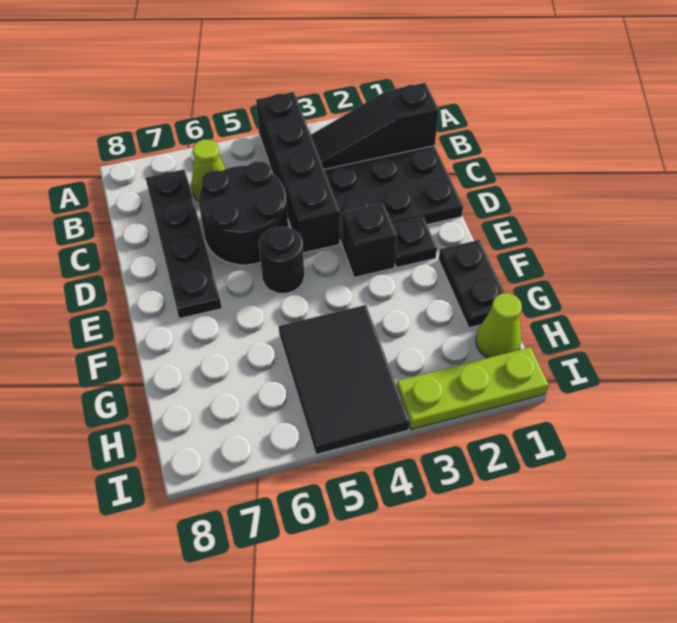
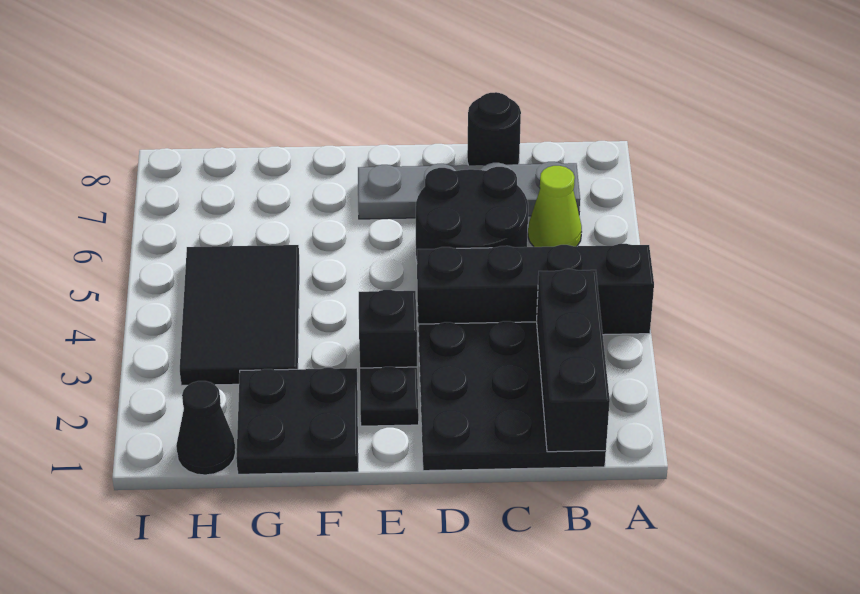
black slope B1:B3 level 2 top 1 -> black brick B1:B3 level 2
black plate B7:E7 level 1 -> grey plate B7:E7 level 1
black round brick E5 level 1 -> black round brick C8 level 1
black plate F1:G1 level 1 -> black plate F1:G2 level 1
black tile G4:I5 level 1 -> black tile G3:H5 level 1
lime cone H1 level 1 -> black cone H1 level 1
lime plate I1:I3 level 1 -> none

